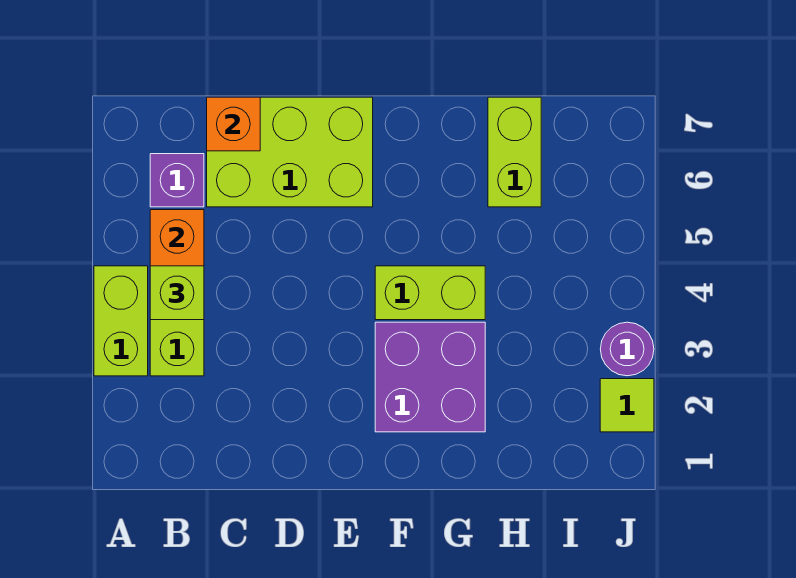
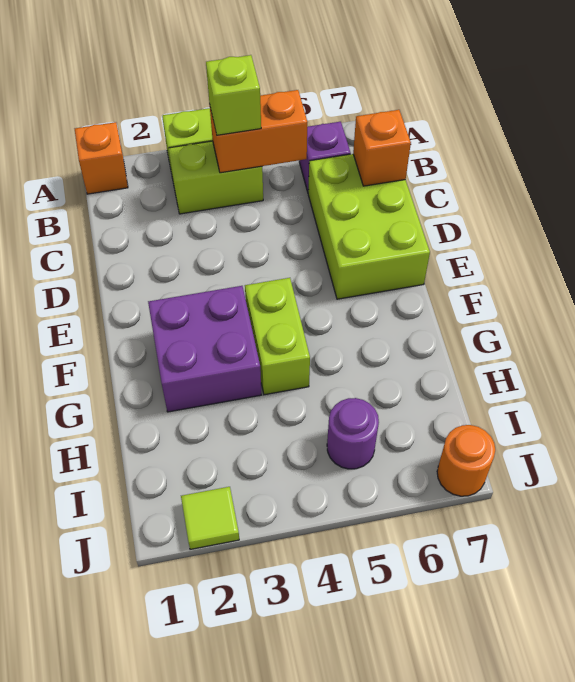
none -> orange brick A1 level 1
lime brick H6:H7 level 1 -> none
purple round brick J3 level 1 -> purple round brick I5 level 1
none -> orange round brick J7 level 1

